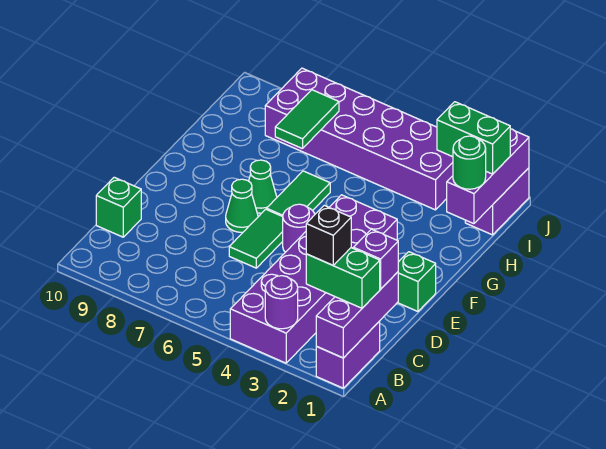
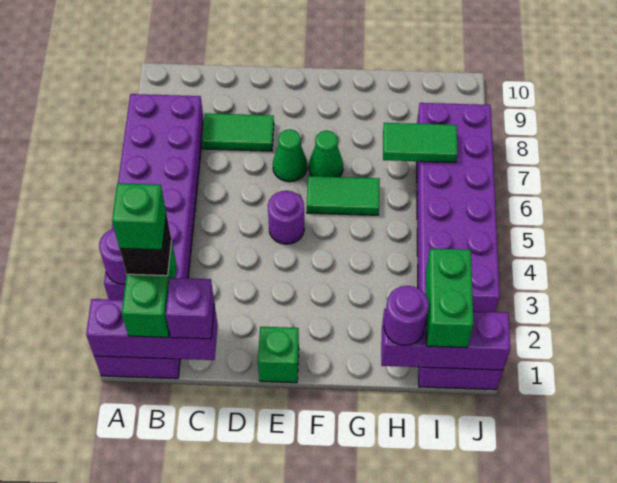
purple brick A3:F4 level 1 -> purple brick A3:B8 level 1
green brick C10 level 1 -> green brick B2 level 5
green tile D6:E6 level 1 -> green tile C8:D8 level 1
green round brick H1 level 3 -> purple round brick H1 level 3

